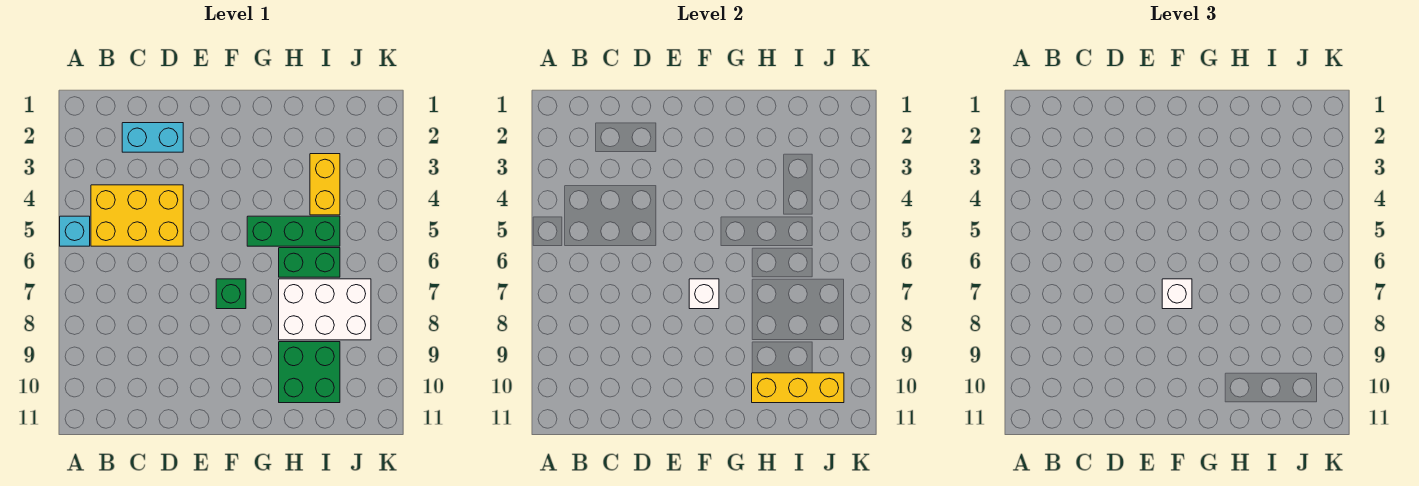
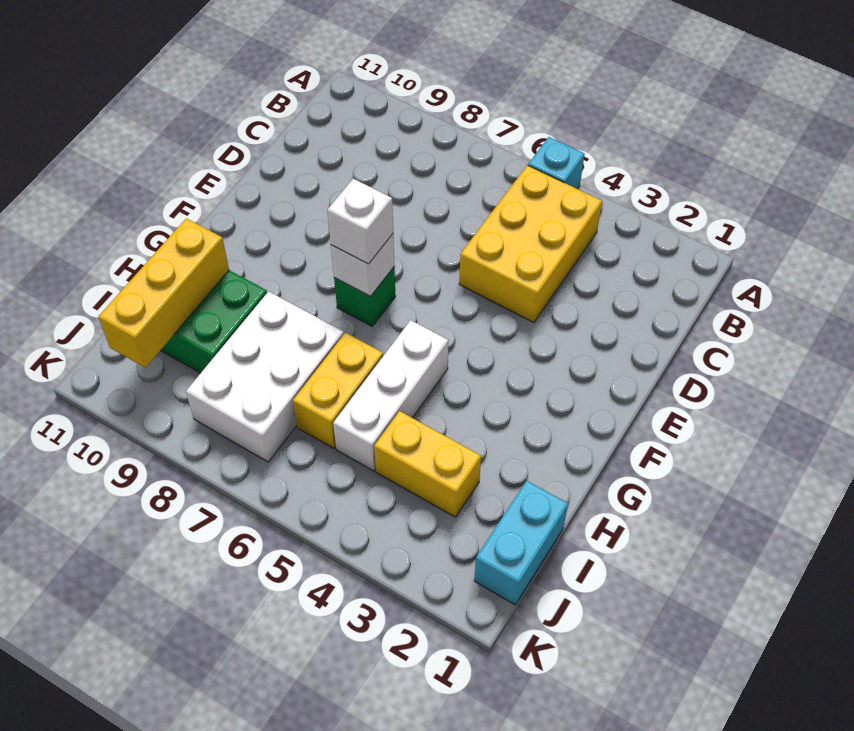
cyan brick C2:D2 level 1 -> cyan brick I1:J1 level 1
green brick G5:I5 level 1 -> white brick G5:I5 level 1
green brick H6:I6 level 1 -> yellow brick H6:I6 level 1

